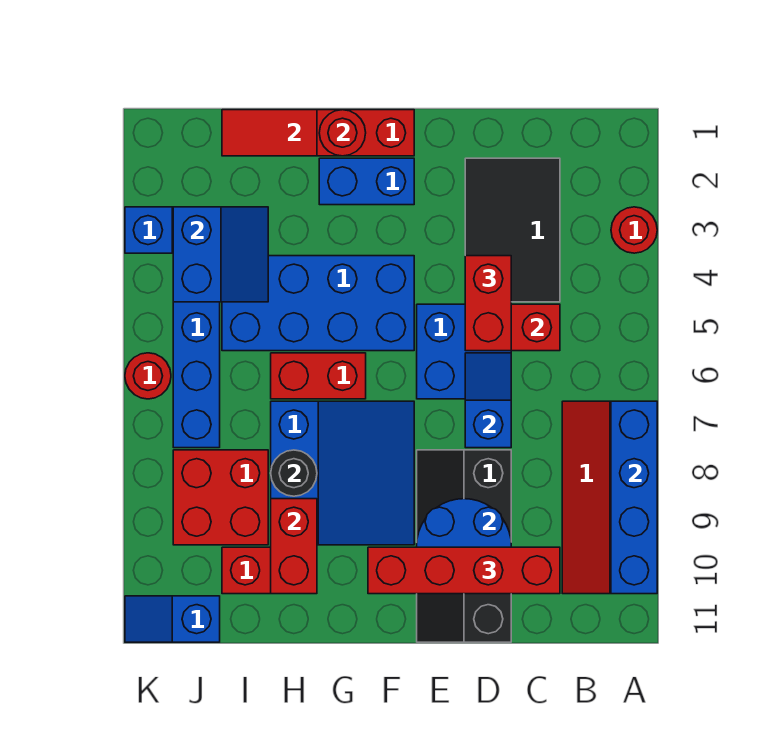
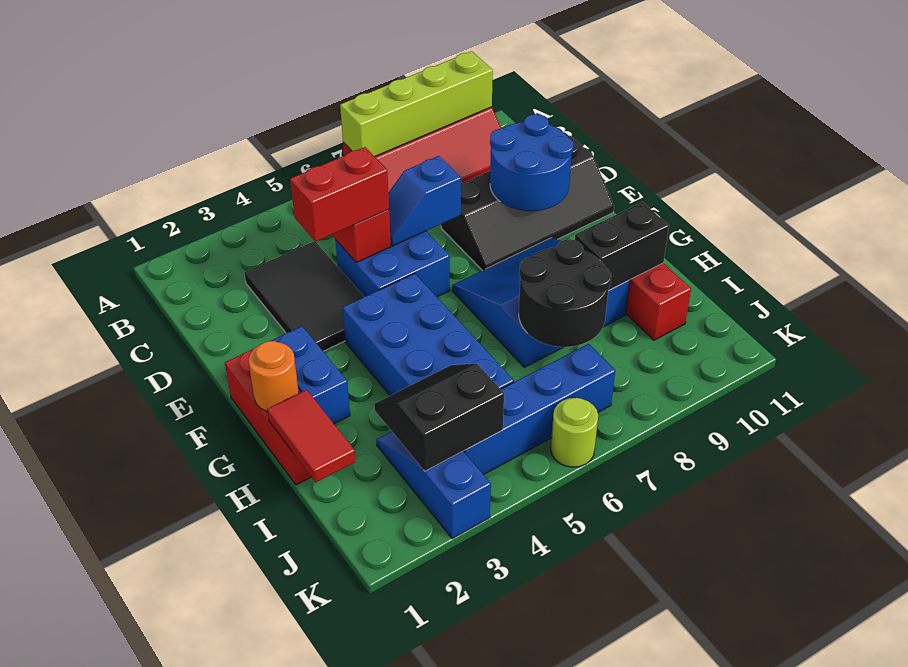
red round brick A3 level 1 -> none
blue brick A7:A10 level 2 -> lime brick A7:A10 level 2
black tile C2:D4 level 1 -> black tile C3:E4 level 1
red brick C10:F10 level 3 -> none
red round brick G1 level 2 -> orange round brick G1 level 2
red brick G6:H6 level 1 -> none
black round brick H8 level 2 -> black round brick H7:I8 level 2
red brick H9:H10 level 2 -> black brick H9:H10 level 2
blue slope I3:J4 level 2 top J -> black slope I3:J4 level 2 top J
red brick I8:J9 level 1 -> none
blue slope J11:K11 level 1 top J -> none
red round brick K6 level 1 -> lime round brick K6 level 1

